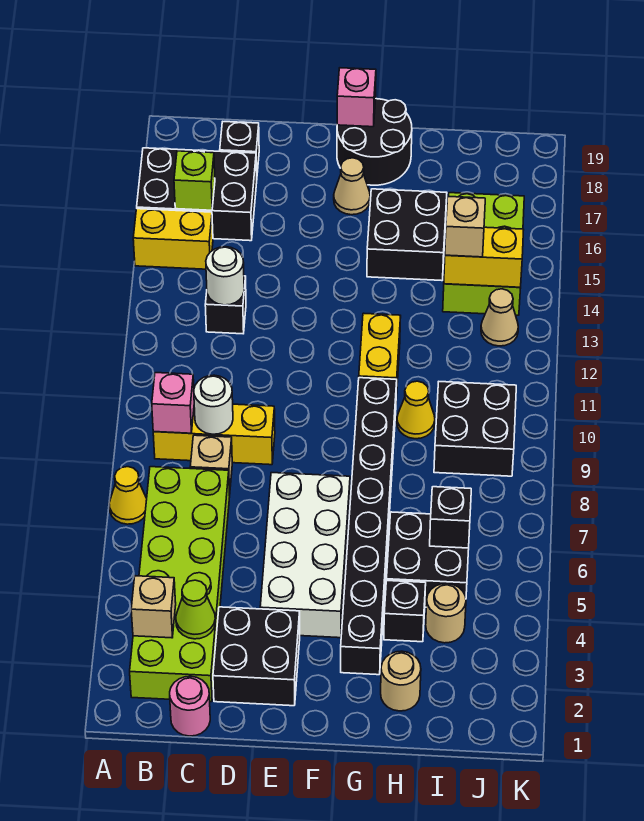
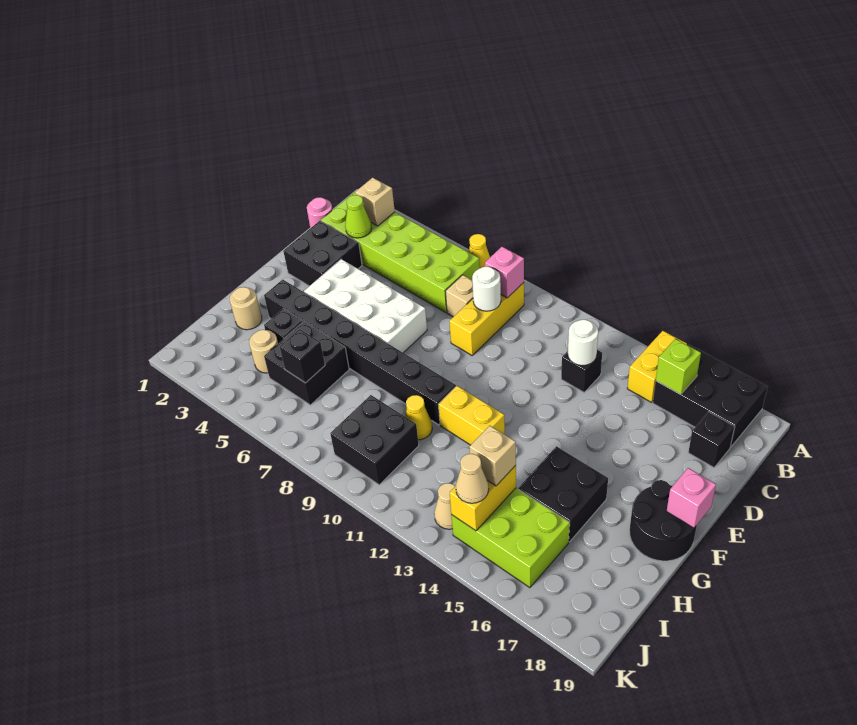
black brick A16:C17 level 1 -> black brick A16:B18 level 1
tan cone F17 level 1 -> tan cone J14 level 3

